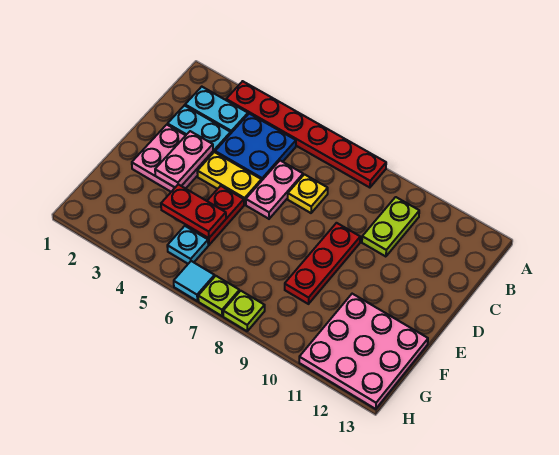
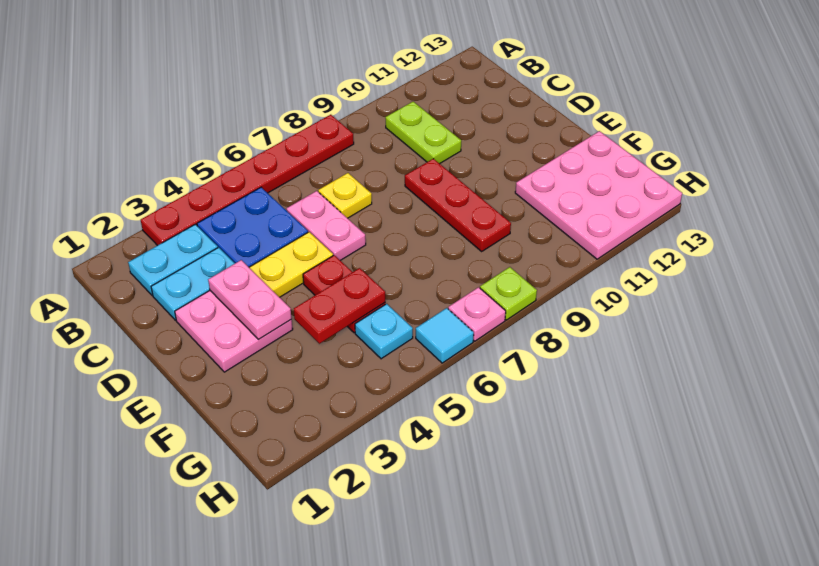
lime plate H7 level 1 -> pink plate H7 level 1

